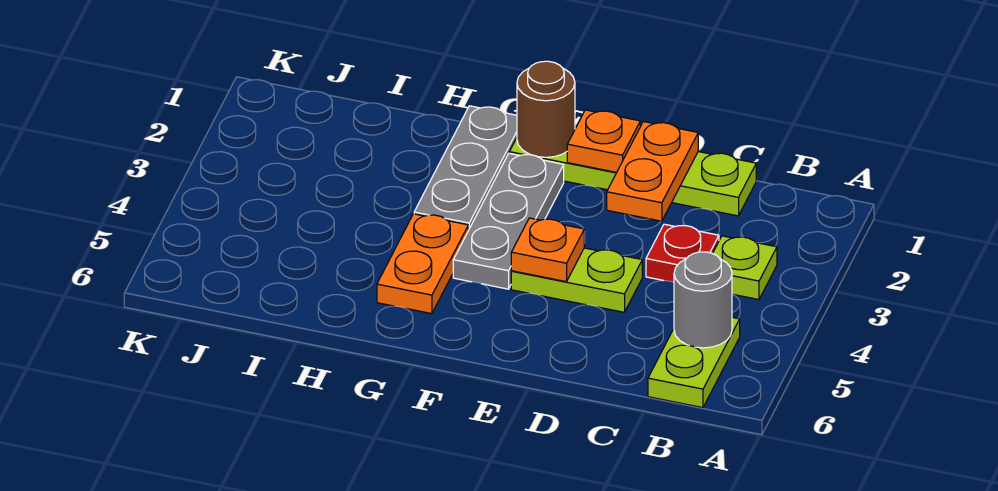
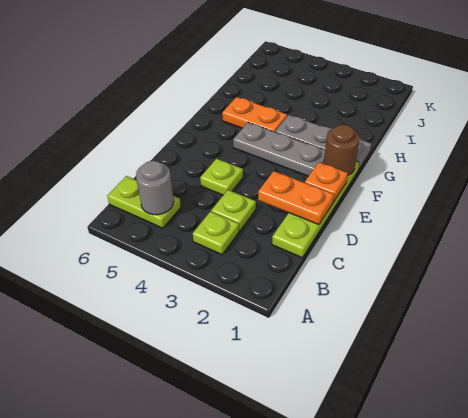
red plate C3 level 1 -> lime plate C3 level 1
lime plate D4:E4 level 1 -> lime plate D4 level 1
orange plate E4 level 2 -> none

